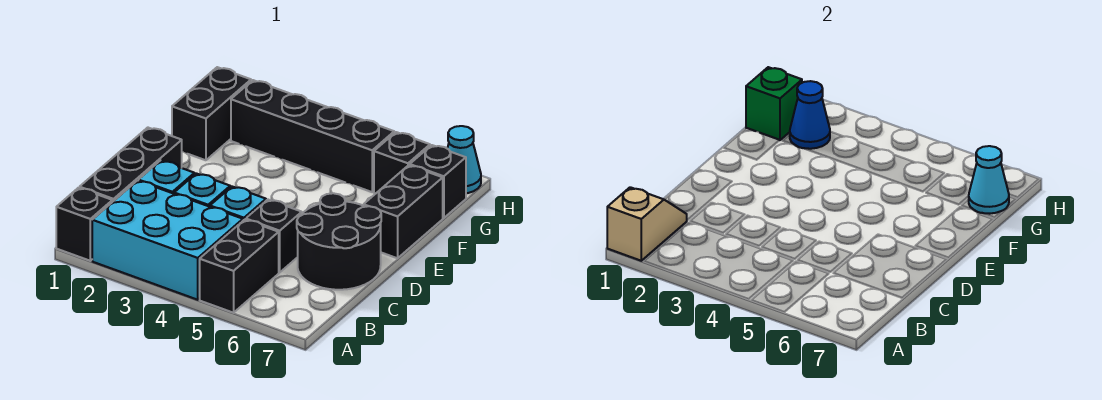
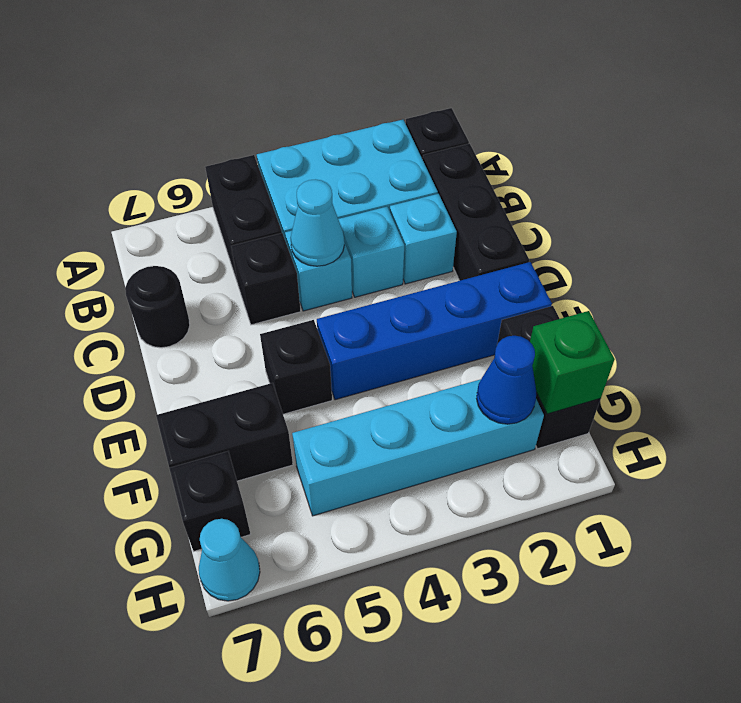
tan slope A1:B1 level 2 top A -> none
black round brick C6:D7 level 1 -> black round brick C7 level 1
none -> blue brick E1:E4 level 1
black brick E7:F7 level 1 -> black brick F6:F7 level 1
black brick G2:G5 level 1 -> cyan brick G2:G5 level 1
black brick G6 level 1 -> black brick E5 level 1
cyan cone G7 level 2 -> cyan cone C4 level 2

